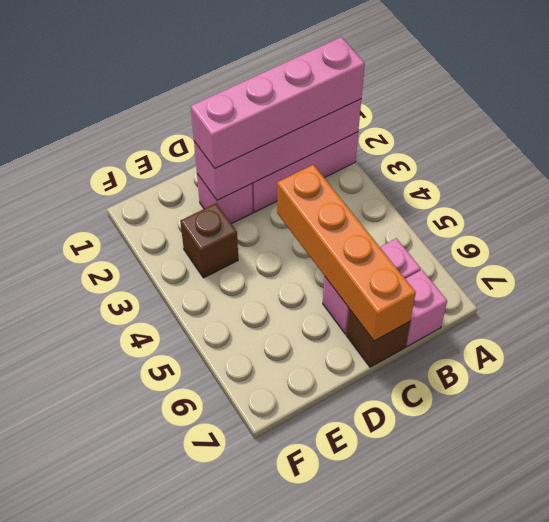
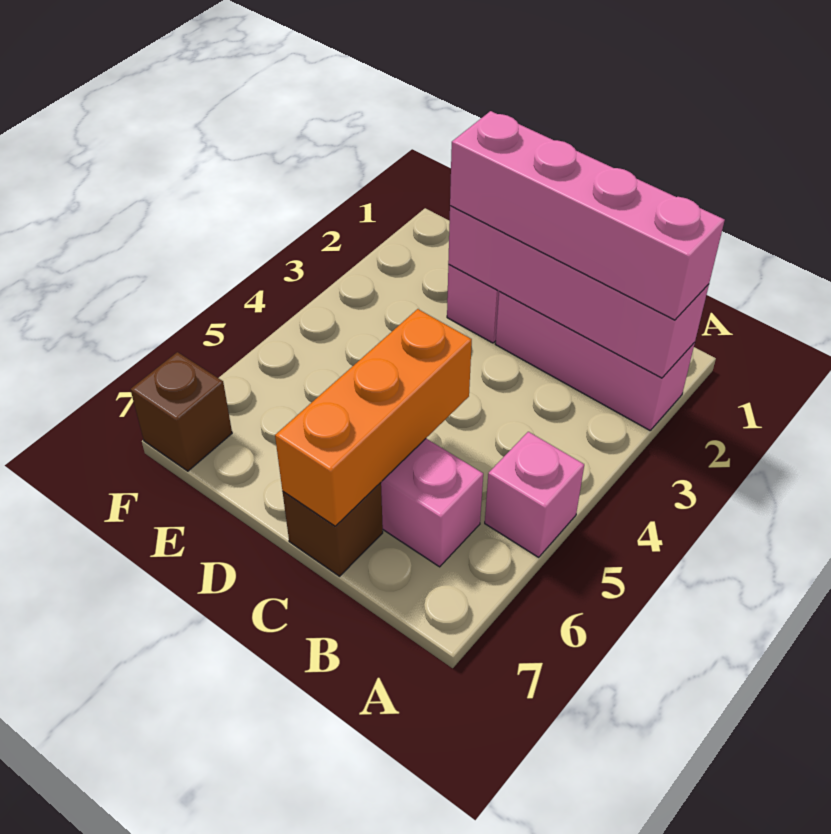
pink brick B7 level 1 -> pink brick A5 level 1
orange brick C4:C7 level 2 -> orange brick C5:C7 level 2
brown brick E3 level 1 -> brown brick F7 level 1

